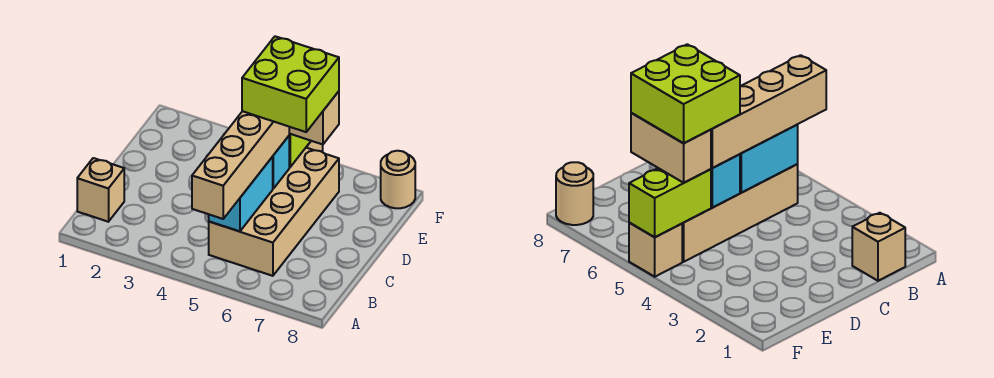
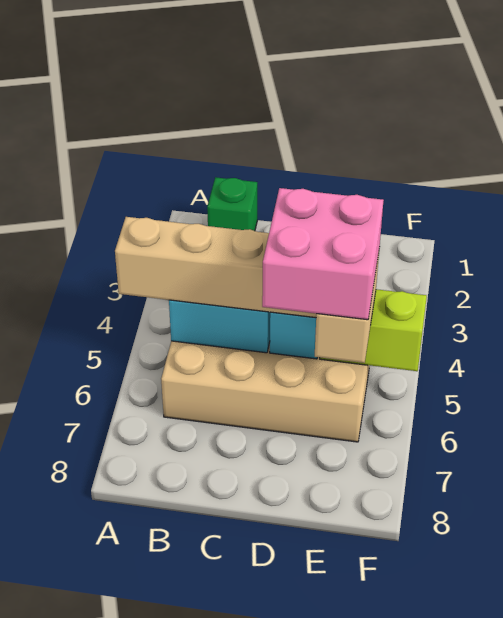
tan brick B1 level 1 -> green brick B1 level 1
lime brick D5:E6 level 4 -> pink brick D5:E6 level 4
tan brick F5 level 1 -> none
tan round brick F8 level 1 -> none

